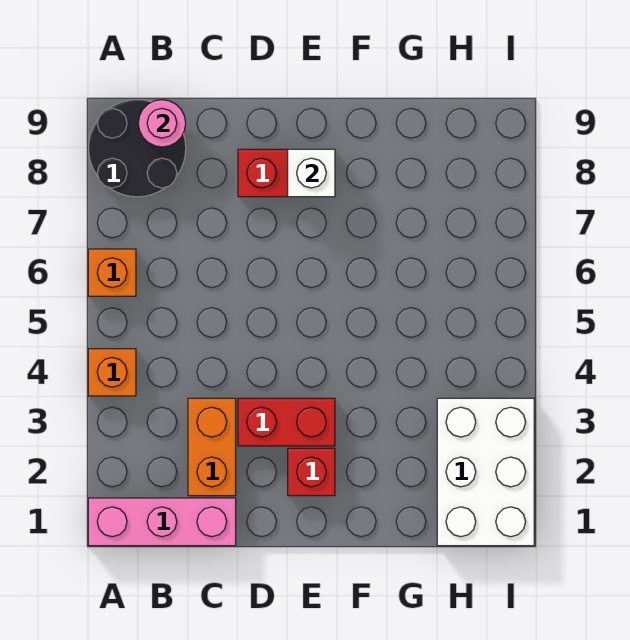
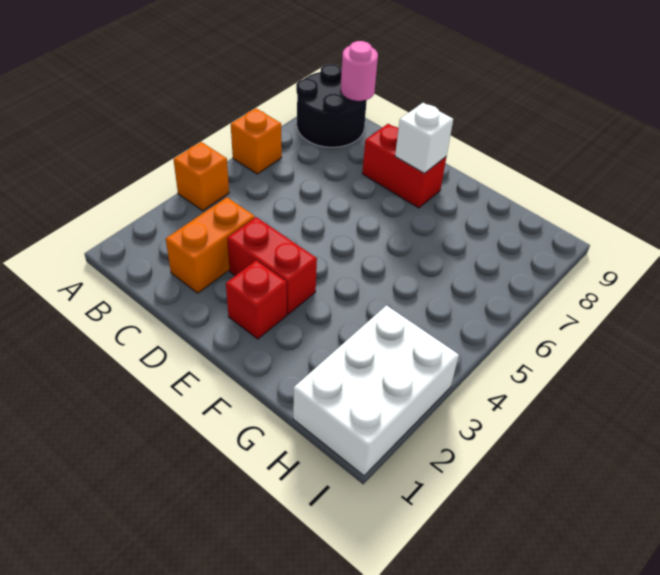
pink brick A1:C1 level 1 -> none

